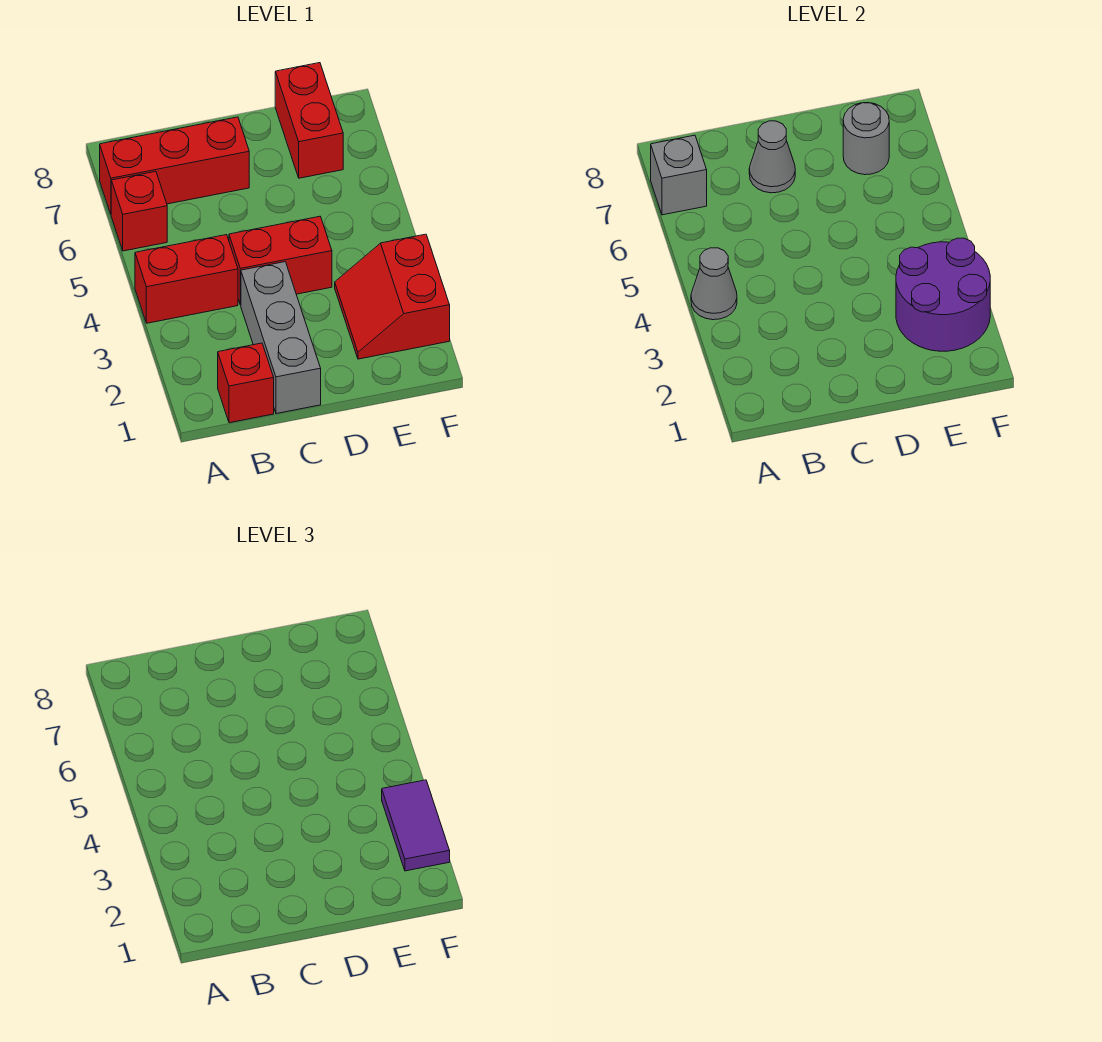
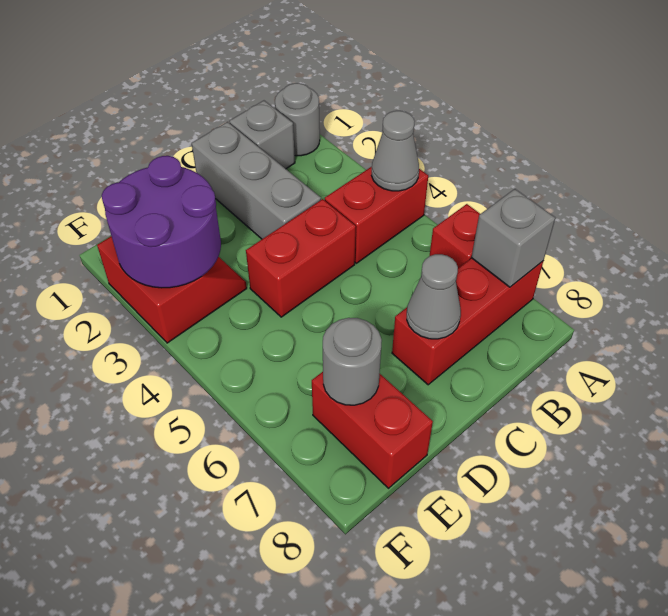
none -> grey round brick A1 level 1
red brick B1 level 1 -> grey brick B1 level 1
purple tile F2:F3 level 3 -> none

